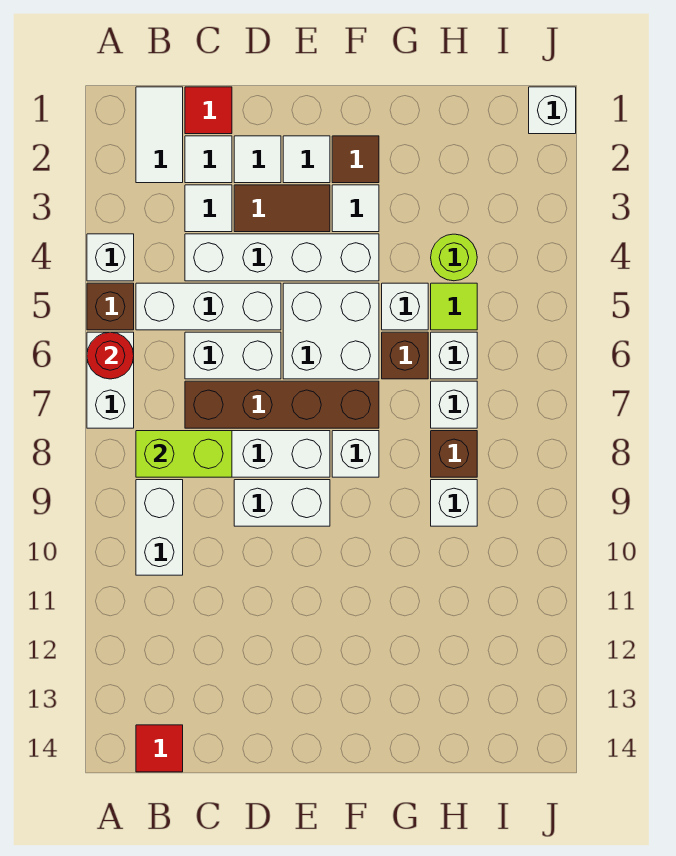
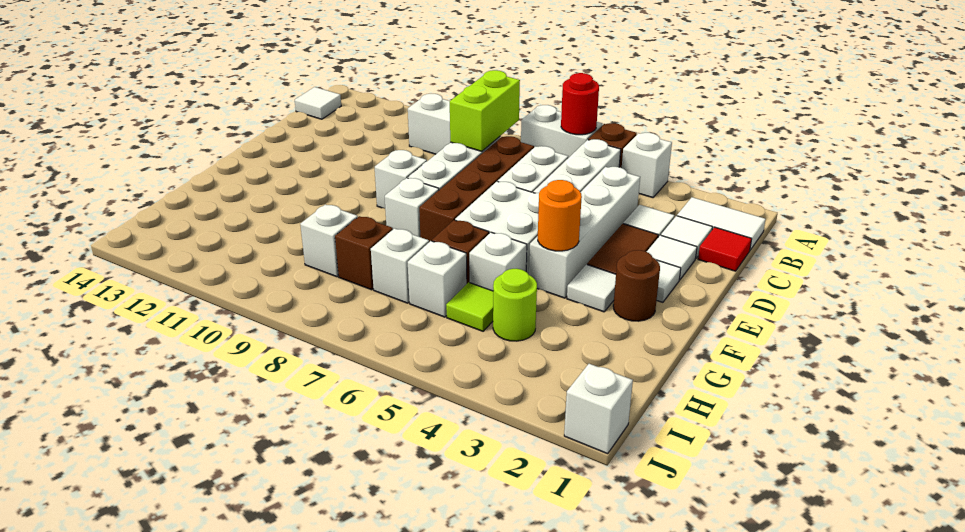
red tile B14 level 1 -> white tile B14 level 1
white brick D9:E9 level 1 -> white brick E9 level 1
brown tile F2 level 1 -> brown round brick F2 level 1
none -> orange round brick F4 level 2

